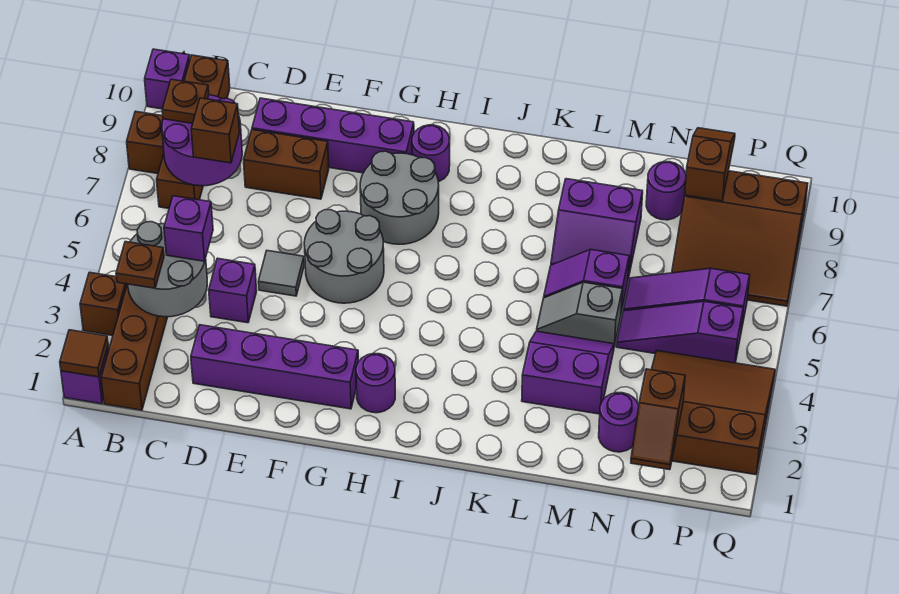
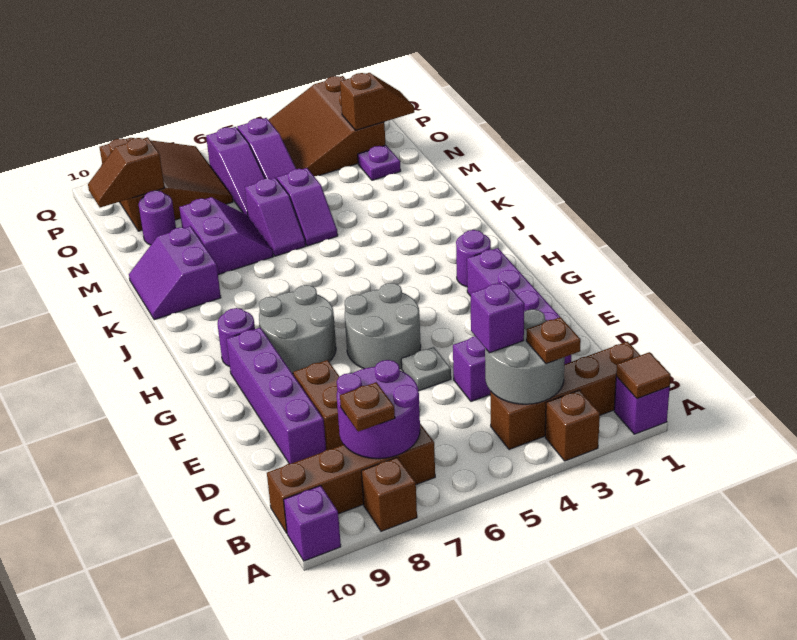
brown brick C7 level 3 -> none
grey tile E5 level 1 -> grey plate E5 level 1
purple slope L3:M4 level 1 top 3 -> purple slope K9:L10 level 1 top 9
grey slope L5:M5 level 1 top M -> purple slope L5:M5 level 1 top M
purple round brick N2 level 1 -> purple plate N2 level 1

